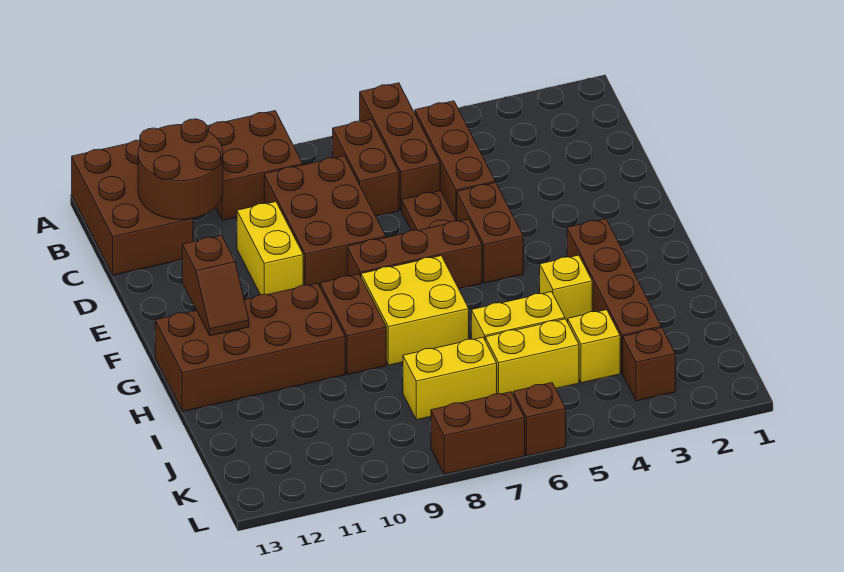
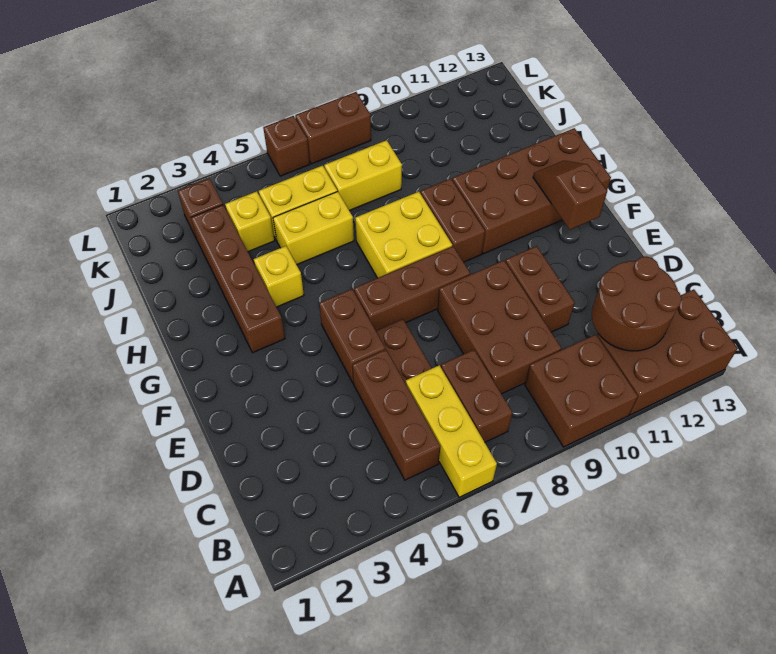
brown brick A6:C6 level 1 -> yellow brick A6:C6 level 1
brown brick A12:C13 level 1 -> brown brick A11:B13 level 1
yellow brick D10:E10 level 1 -> brown brick D10:E10 level 1

